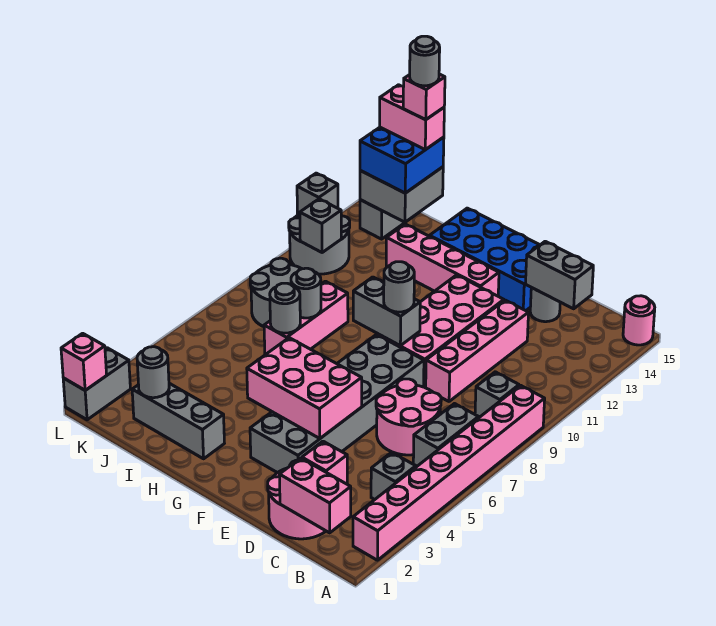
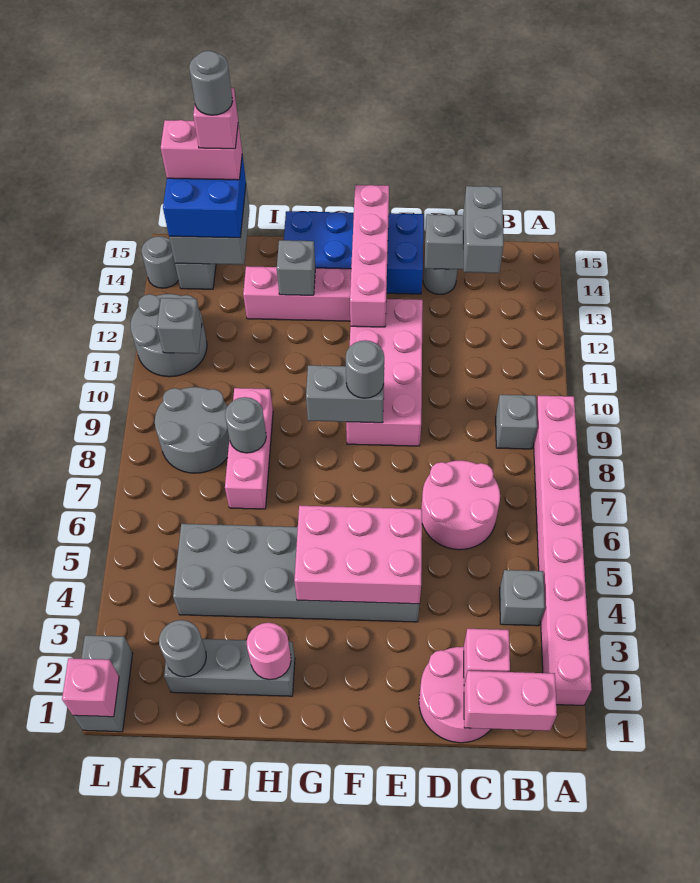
pink round brick A15 level 1 -> pink round brick H2 level 2
grey brick B6:B7 level 1 -> grey brick C13:C14 level 3
pink brick D9:D12 level 1 -> pink brick F12:F15 level 2
grey brick E3:F8 level 1 -> grey brick E4:J5 level 1
grey round brick I7 level 2 -> grey round brick L14 level 1
grey brick L12 level 2 -> grey brick H13 level 2

